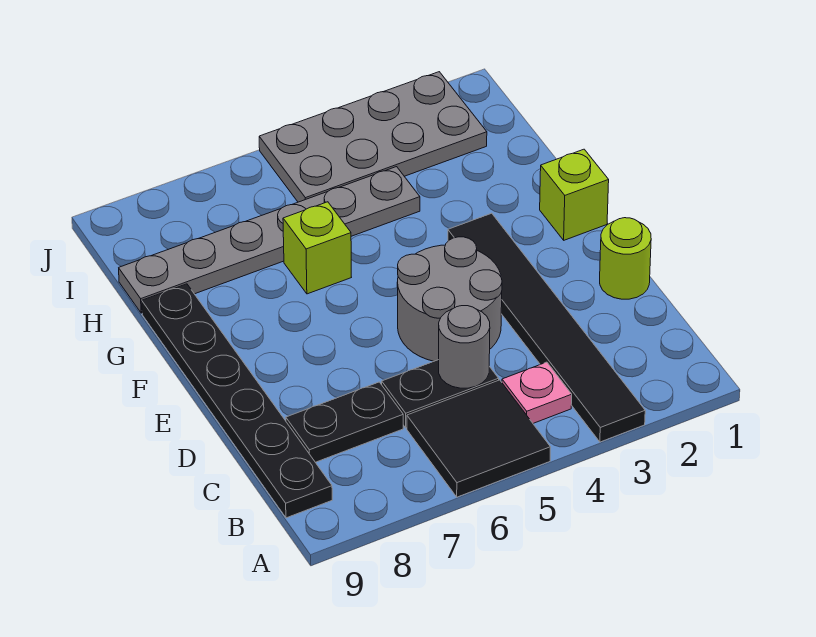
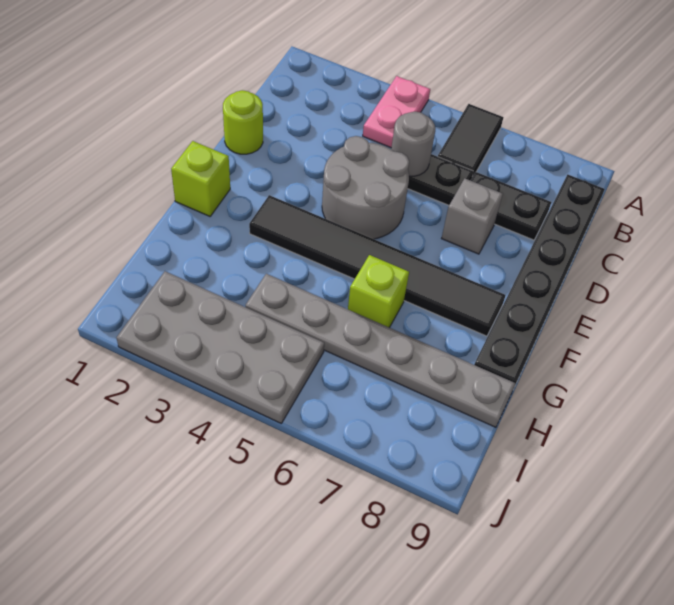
black tile A3:F3 level 1 -> black tile F3:F8 level 1
black tile A5:B6 level 1 -> black tile A6:B6 level 1
pink plate B4 level 1 -> pink plate A4:B4 level 1
none -> grey brick D7 level 1

